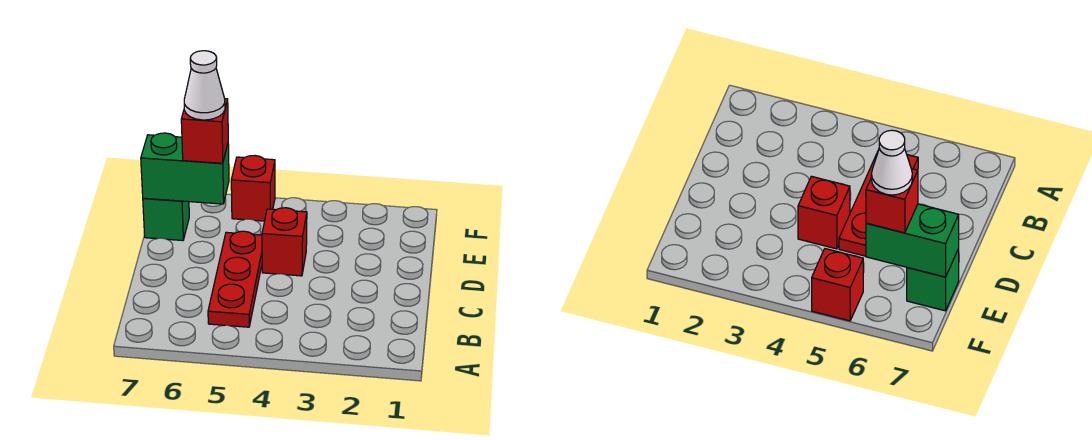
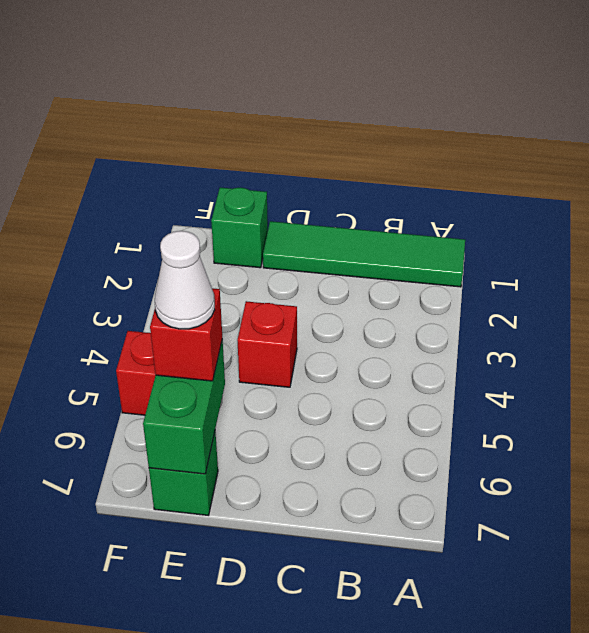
none -> green tile A1:D1 level 1
red plate B5:D5 level 1 -> none
none -> green brick E1 level 1

